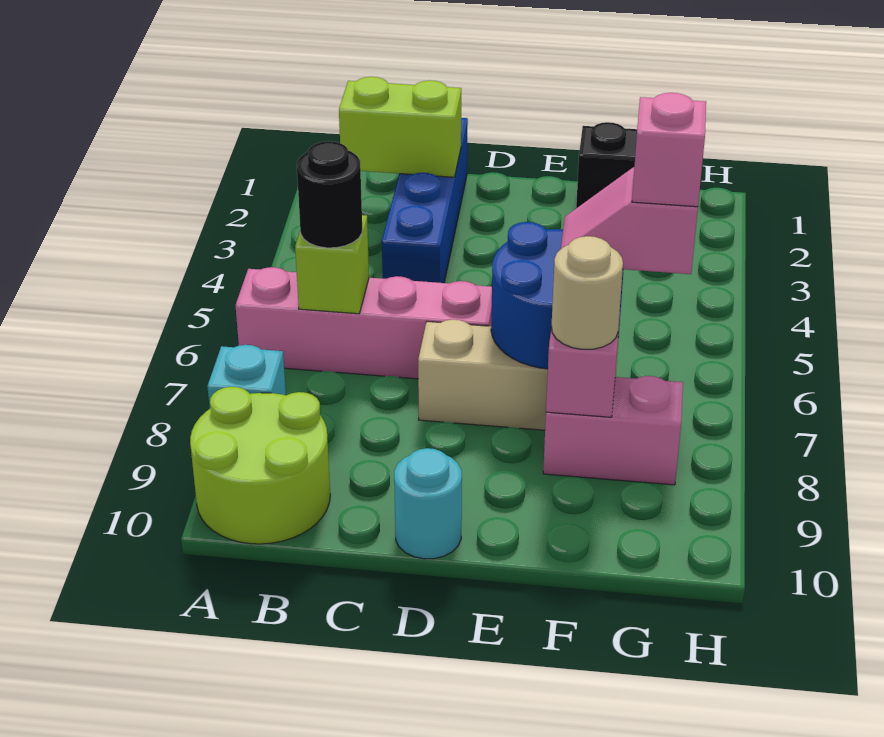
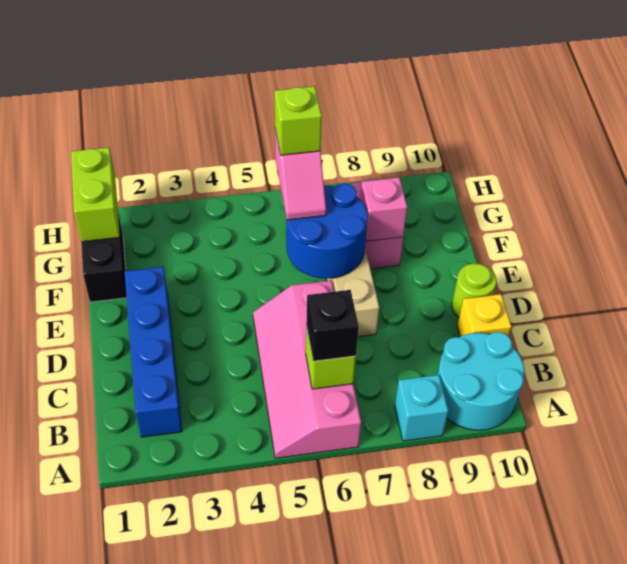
lime round brick A9:B10 level 1 -> cyan round brick A9:B10 level 1
lime brick B2:C2 level 2 -> lime brick G1:H1 level 2
black round brick B6 level 3 -> black brick B6 level 3
blue brick C1:C4 level 1 -> blue brick B2:E2 level 1
none -> yellow brick C10 level 1
cyan round brick D10 level 1 -> lime round brick D10 level 1
tan round brick F8 level 3 -> none
pink brick G6 level 4 -> lime brick G6 level 4

